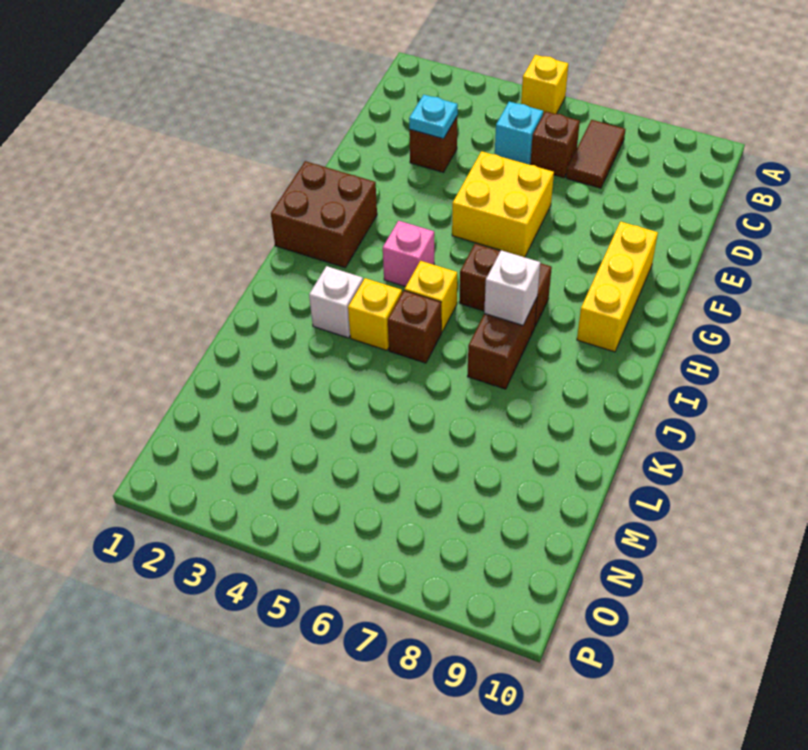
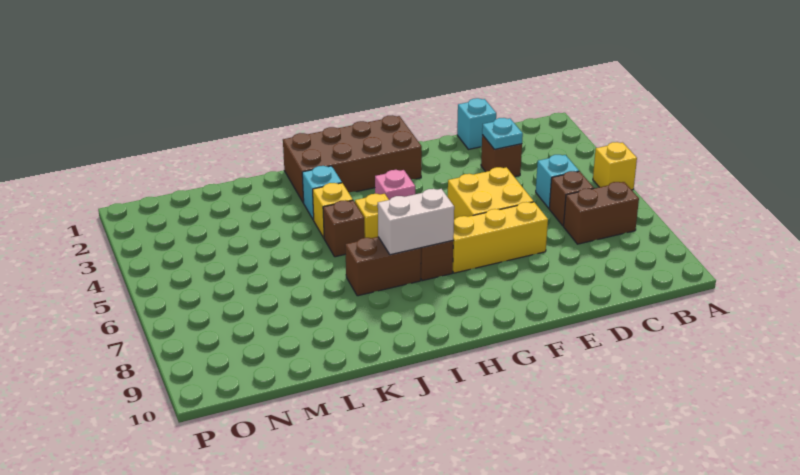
brown tile B7:C7 level 1 -> brown brick B7:C7 level 1
none -> cyan brick D1 level 1
yellow brick F9:H9 level 1 -> yellow brick E7:G7 level 1
brown brick G1:H2 level 1 -> brown brick G1:J2 level 1
white brick I7 level 2 -> white brick H7:I7 level 2
white brick J3 level 1 -> cyan brick J3 level 1

